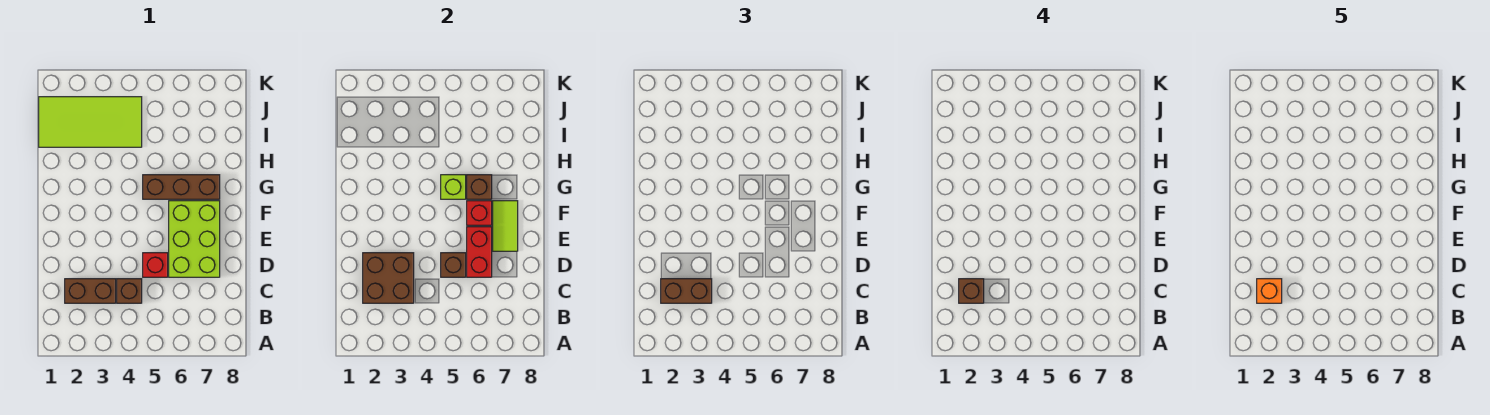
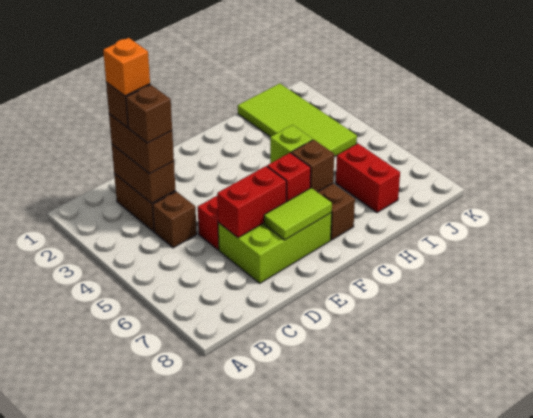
brown brick C2:D3 level 2 -> brown brick C2:C3 level 2
brown brick D5 level 2 -> brown brick C3 level 4
none -> red brick I6:I7 level 1

